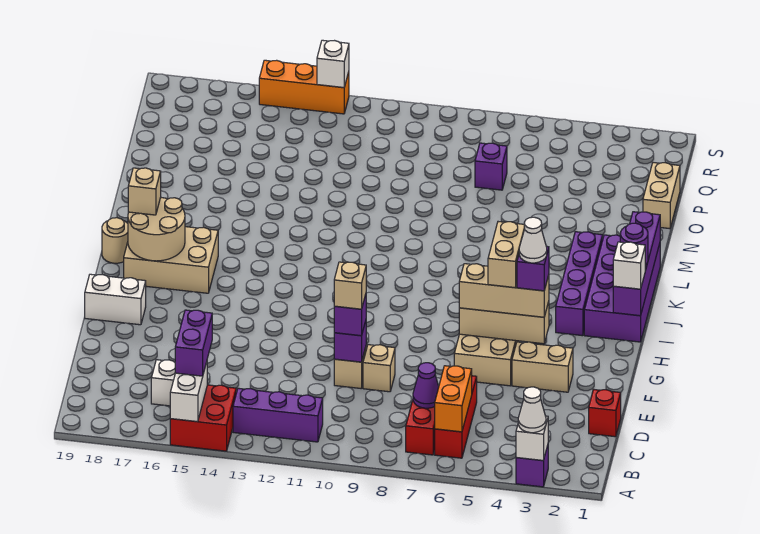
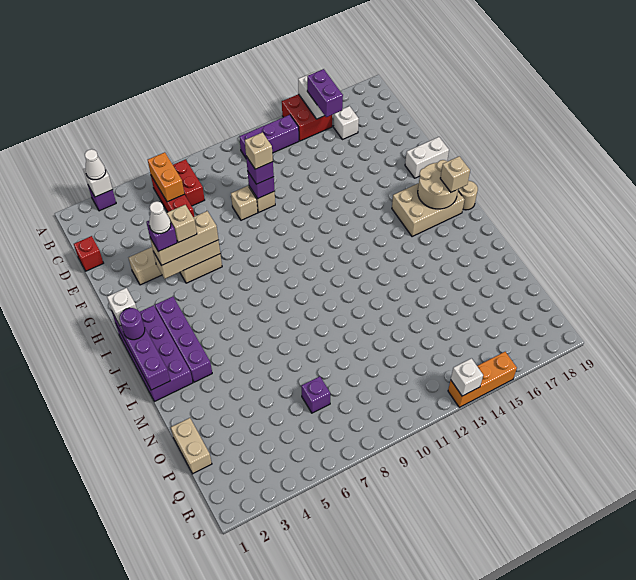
purple cone C7 level 2 -> none
tan brick G5:H5 level 4 -> tan brick G5 level 4

